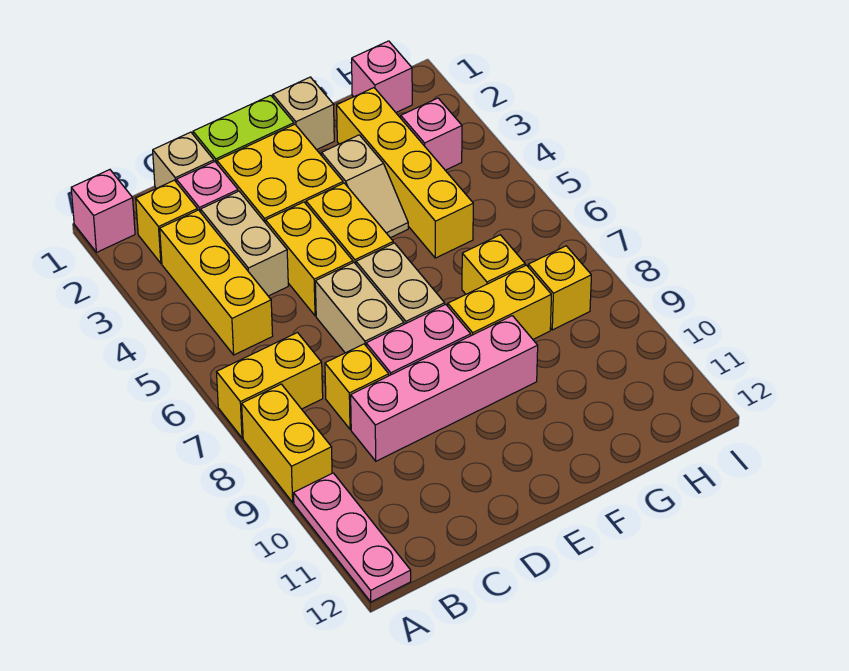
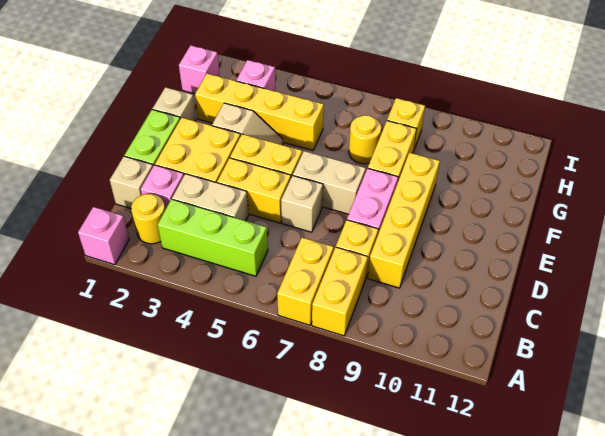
yellow brick A8:A9 level 1 -> yellow brick A8:B8 level 1
pink plate A10:A12 level 1 -> none
yellow brick B2 level 1 -> yellow round brick B2 level 1
yellow brick B3:B5 level 1 -> lime brick B3:B5 level 1
pink brick C9:F9 level 1 -> yellow brick C9:F9 level 1
tan brick D6:D7 level 1 -> tan brick D6 level 1
yellow brick G7 level 1 -> yellow round brick G7 level 1

